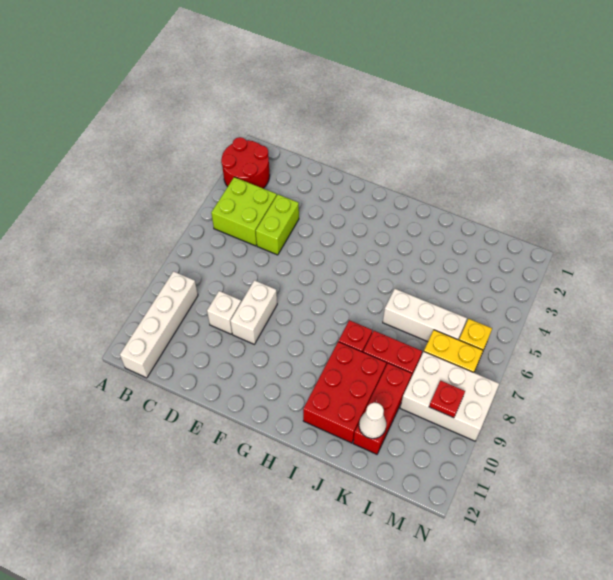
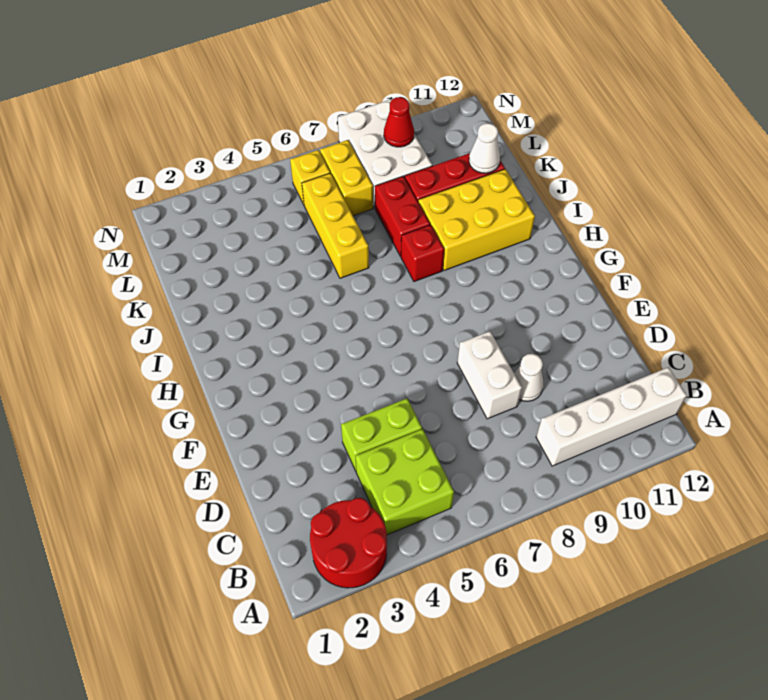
white brick D9 level 1 -> white cone D9 level 1
white brick E8:E9 level 1 -> white brick D8:E8 level 1
red brick I9:J11 level 1 -> yellow brick I9:J11 level 1
white brick J6:L6 level 1 -> yellow brick J6:L6 level 1
red plate M9 level 2 -> red cone M9 level 2

